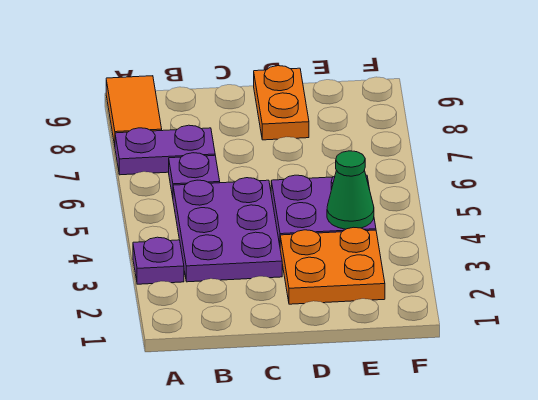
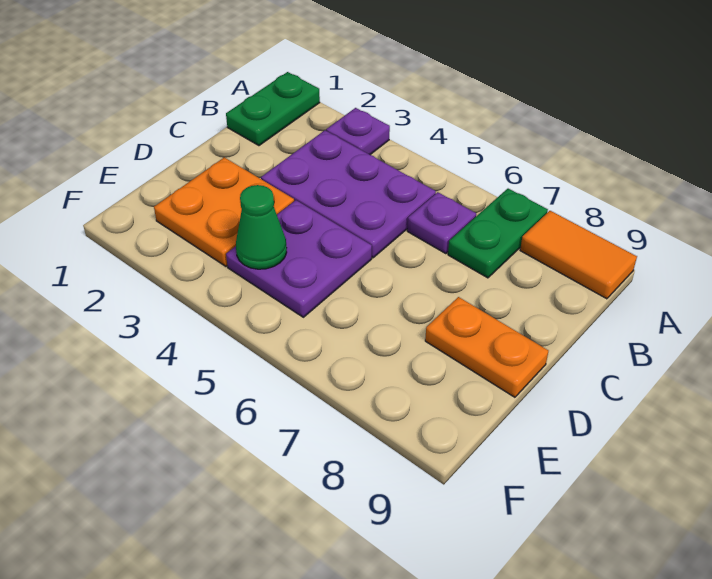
none -> green plate A1:B1 level 1
purple plate A7:B7 level 1 -> green plate A7:B7 level 1

